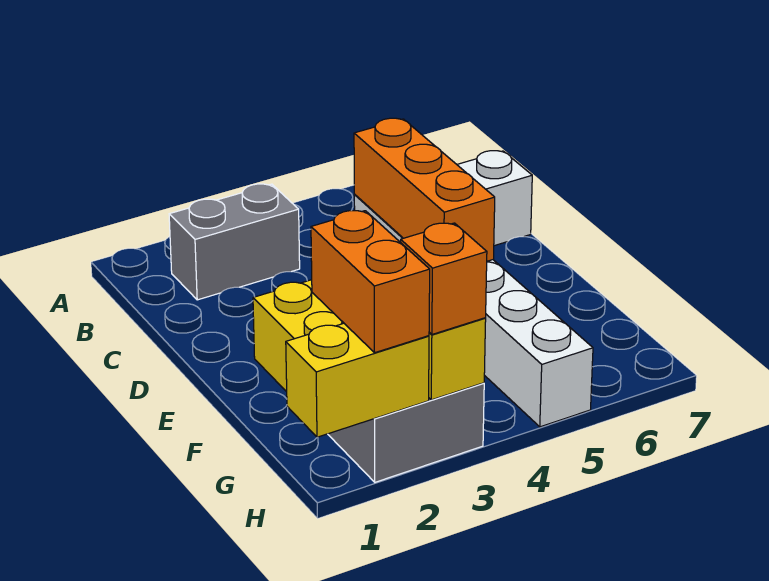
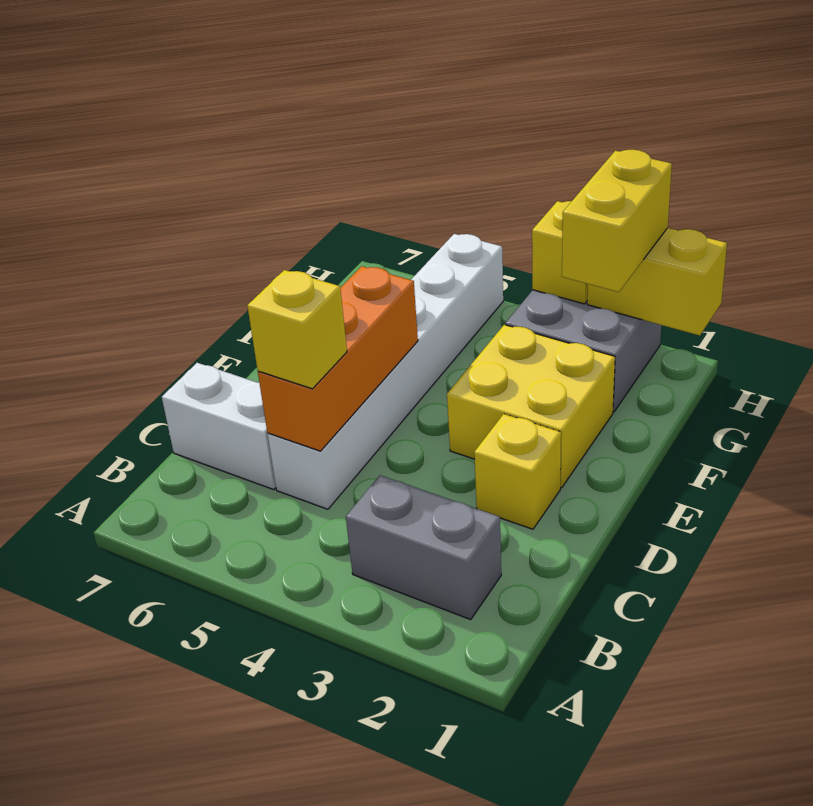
none -> yellow brick C5 level 3
none -> yellow brick D2 level 1
orange brick G2:H2 level 3 -> yellow brick G2:H2 level 3
orange brick H3 level 3 -> none

